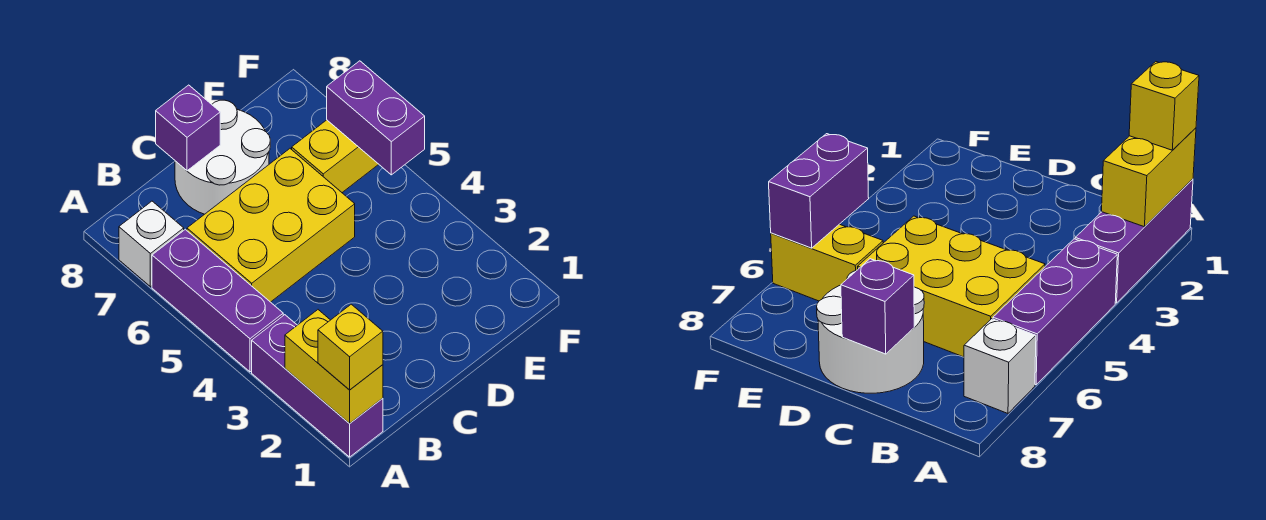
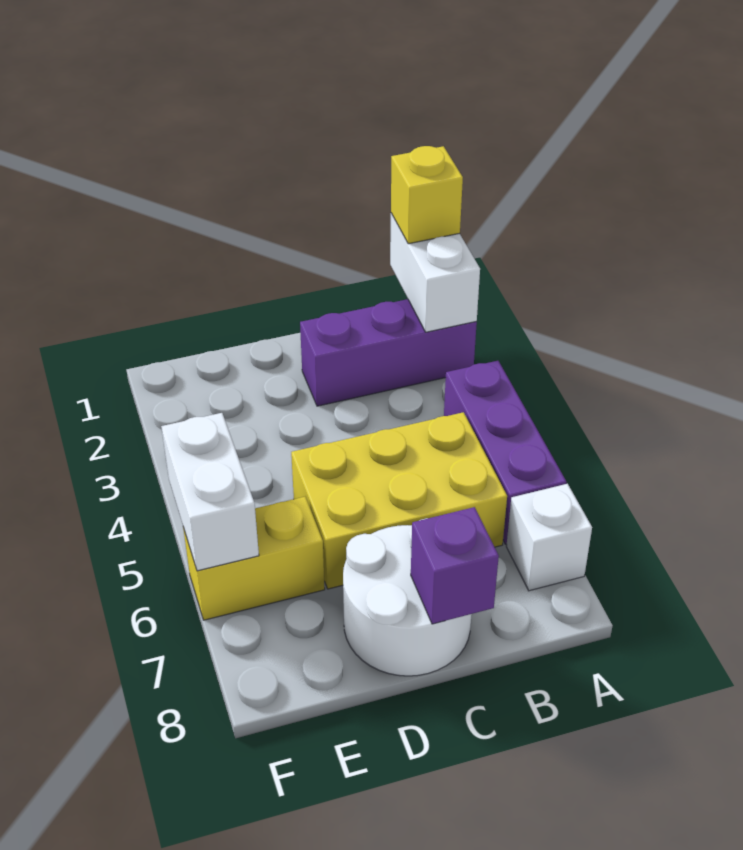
purple brick A1:A3 level 1 -> purple brick A2:C2 level 1
yellow brick A1:A2 level 2 -> white brick A1:A2 level 2
purple brick F5:F6 level 2 -> white brick F5:F6 level 2

